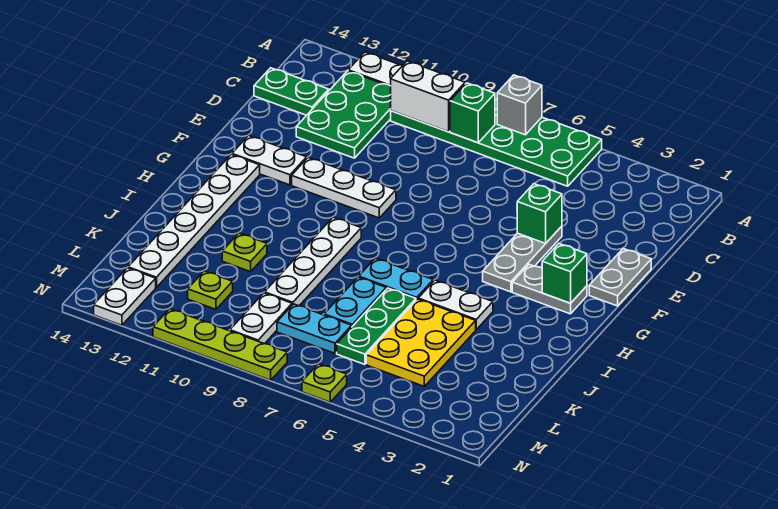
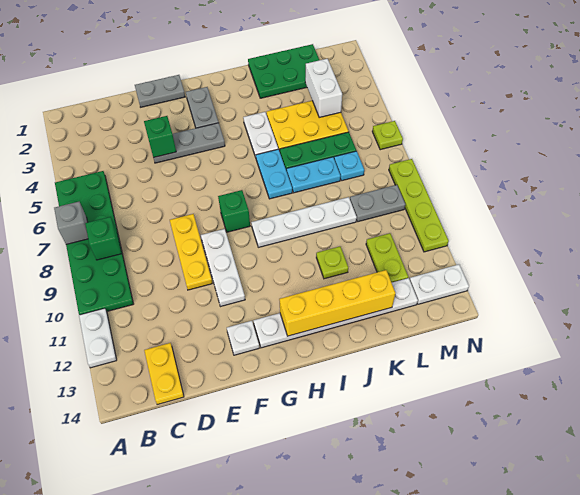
white brick B9:B10 level 2 -> white brick L3:L4 level 2
green plate B11:D12 level 1 -> green plate J1:L2 level 1
green plate C13:C14 level 1 -> yellow plate C13:C14 level 1
none -> yellow plate E8:E10 level 1
white plate F12:F13 level 1 -> white plate F13 level 1
green brick G2 level 2 -> green brick G8 level 1
none -> yellow brick H13:K13 level 2
cyan plate L7:L8 level 1 -> cyan plate L7 level 1
white plate L9:M9 level 1 -> grey plate L9:M9 level 1
lime plate L11 level 1 -> lime plate L11:L12 level 1

